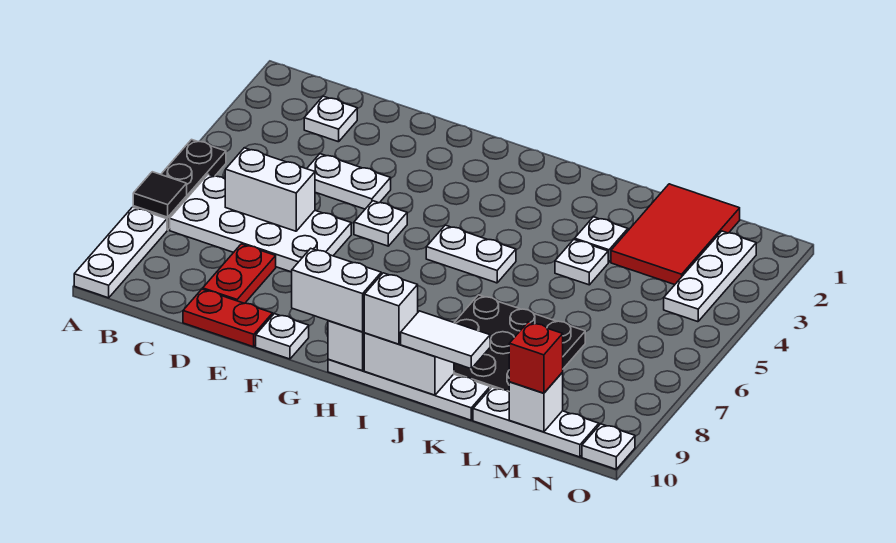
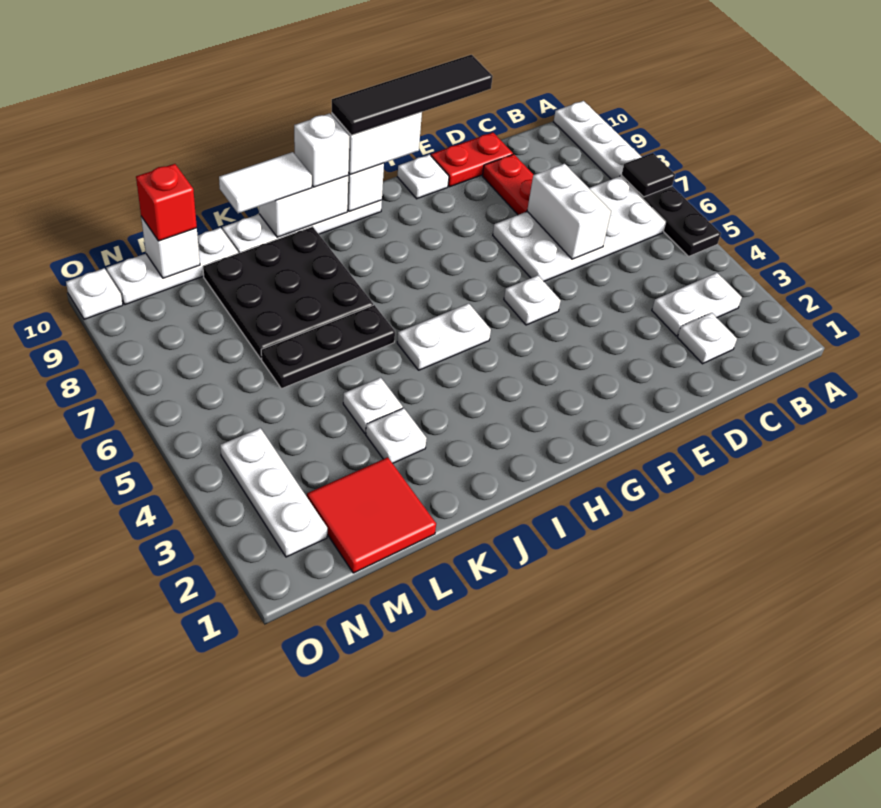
white brick C6:D6 level 2 -> white brick D6:D7 level 2
white plate D4:E4 level 1 -> white plate B3:C3 level 1
none -> black tile E10:H10 level 4
none -> black plate J6:L6 level 1
red tile L1:M3 level 1 -> red tile L1:M2 level 1

